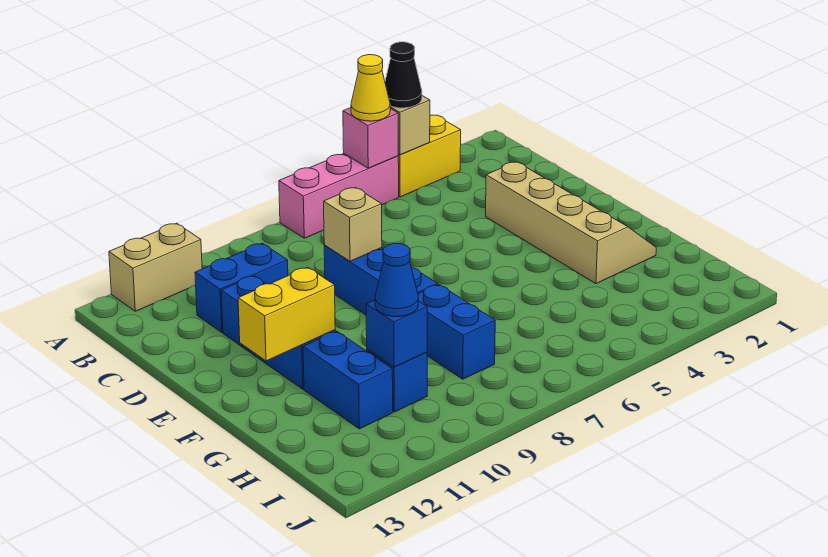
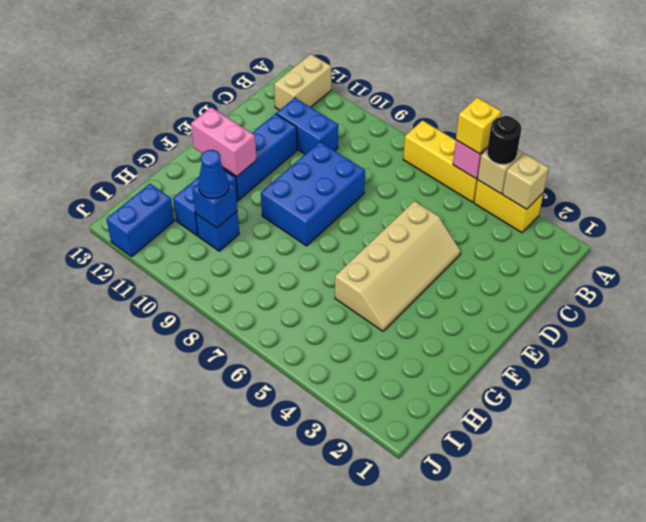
black cone A4 level 3 -> black round brick A4 level 3
pink brick A5:A7 level 1 -> yellow brick A5:A7 level 1
yellow cone A5 level 3 -> yellow brick A5 level 3
tan brick A11:A12 level 1 -> tan brick A12:B12 level 1
tan slope D2:G3 level 1 top 3 -> tan slope D4:G5 level 1 top 5
blue brick D8:F8 level 1 -> blue brick D8:F9 level 1
tan brick D8 level 2 -> tan brick A3 level 2
yellow brick F11:F12 level 2 -> pink brick F11:F12 level 2
blue brick G8:H8 level 1 -> blue brick I12:J12 level 1

